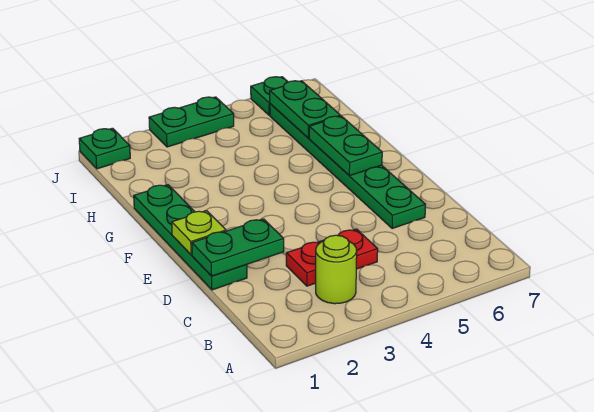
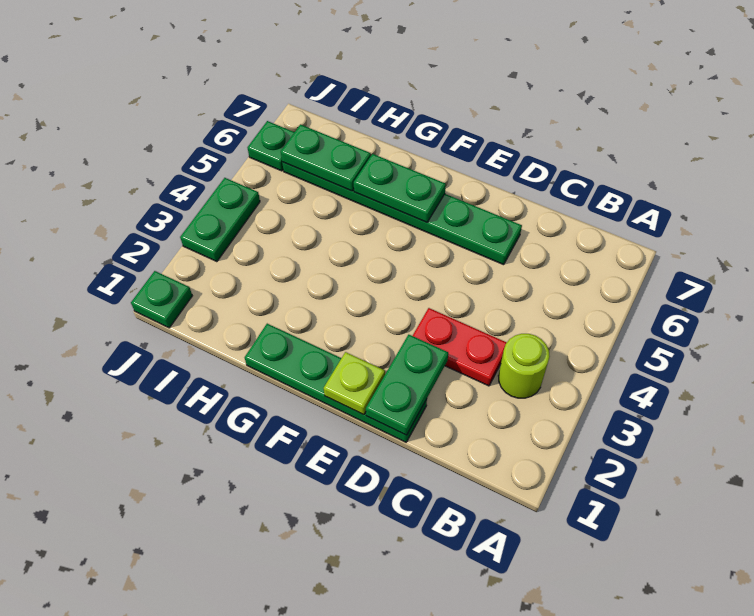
red plate C3:C4 level 1 -> red plate C3:D3 level 1

